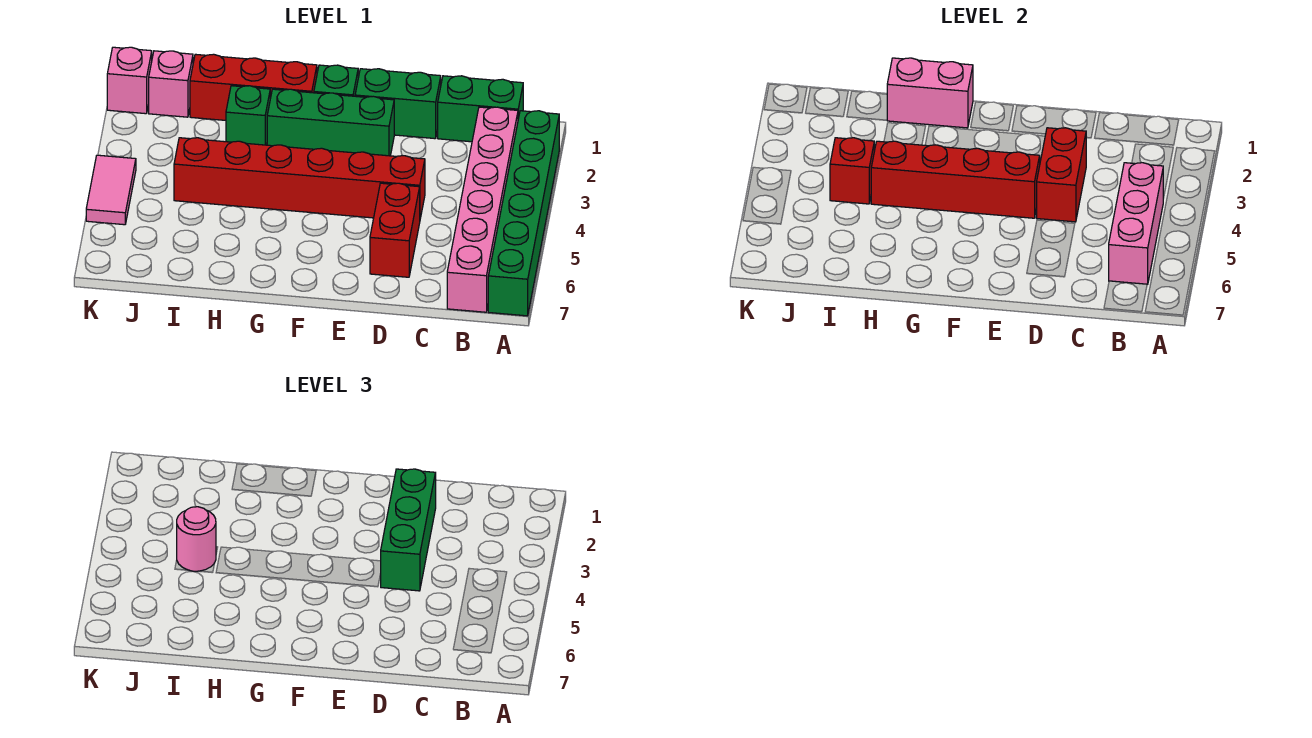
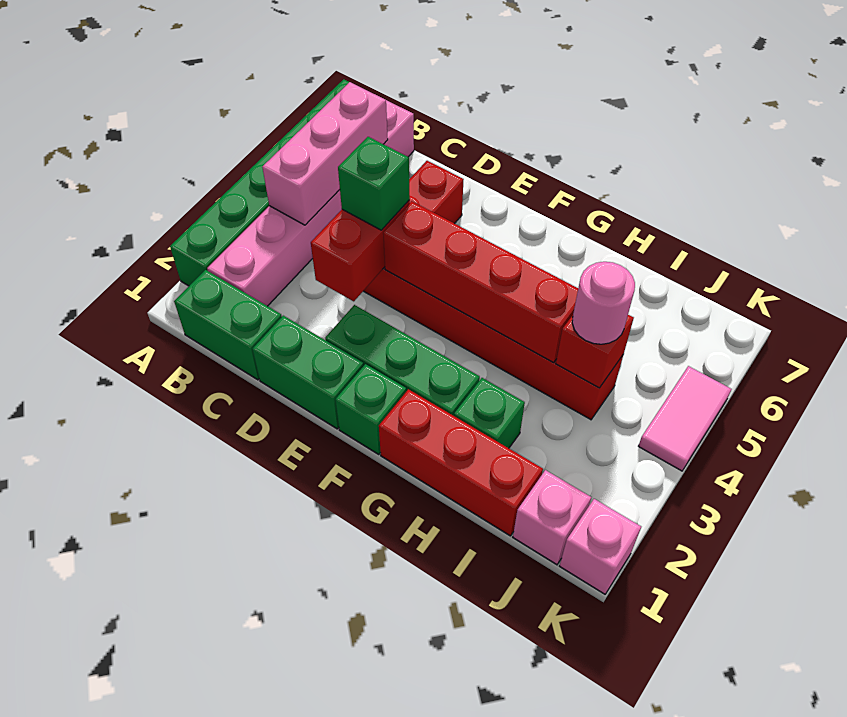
green brick D2:D4 level 3 -> green brick D4 level 3
pink brick G1:H1 level 2 -> none

